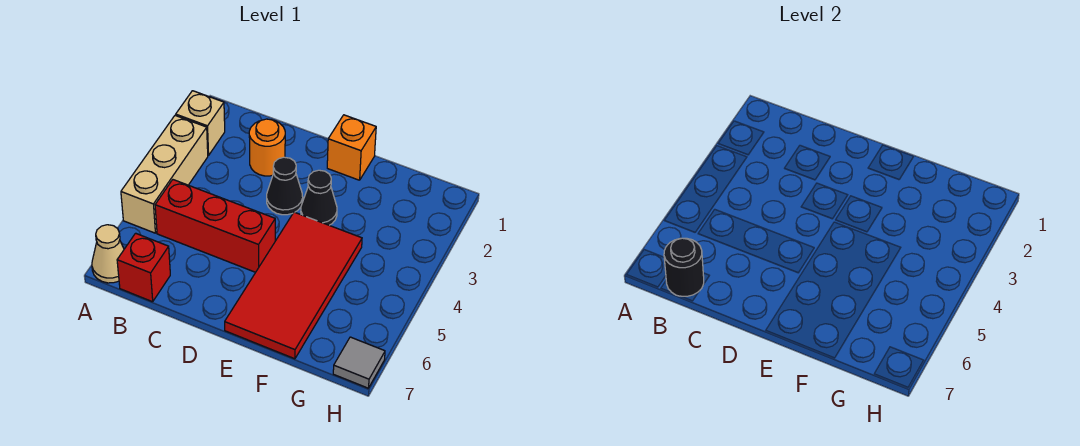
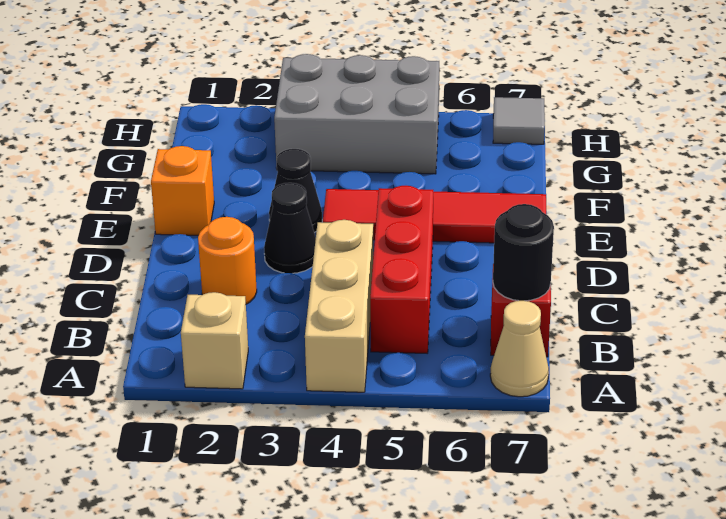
tan brick A3:A5 level 1 -> tan brick A4:C4 level 1
red tile E4:F7 level 1 -> red tile E4:E7 level 1
none -> grey brick G3:H5 level 1

